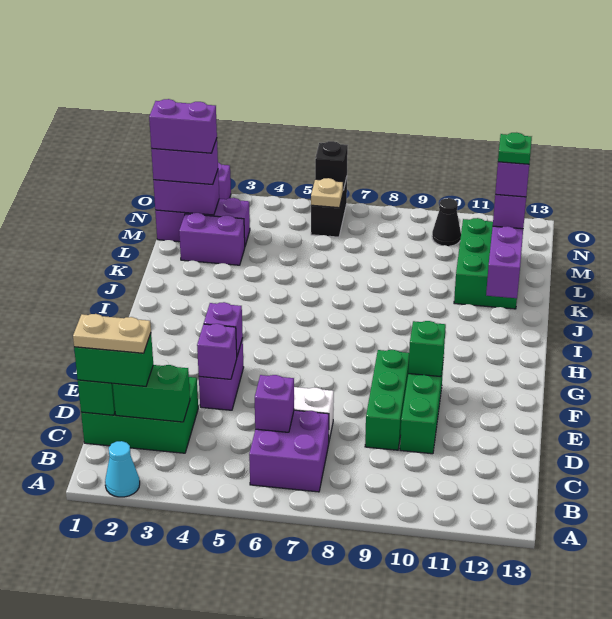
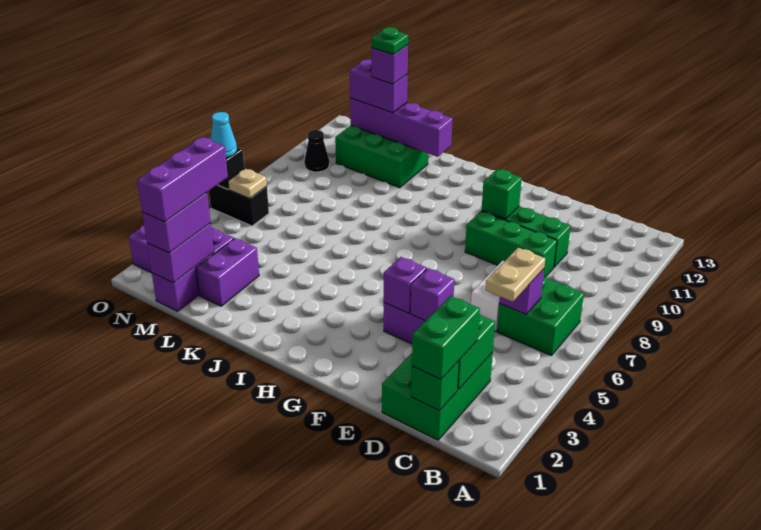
cyan cone A2 level 1 -> cyan cone O6 level 3
purple brick B6:C7 level 1 -> green brick B6:C7 level 1
tan plate C1:C2 level 4 -> tan plate C5:C6 level 3
purple brick M1:M2 level 4 -> purple brick M1:M3 level 4

